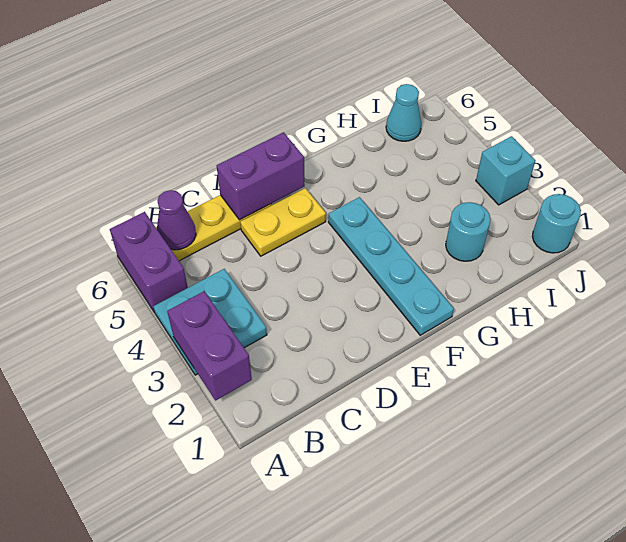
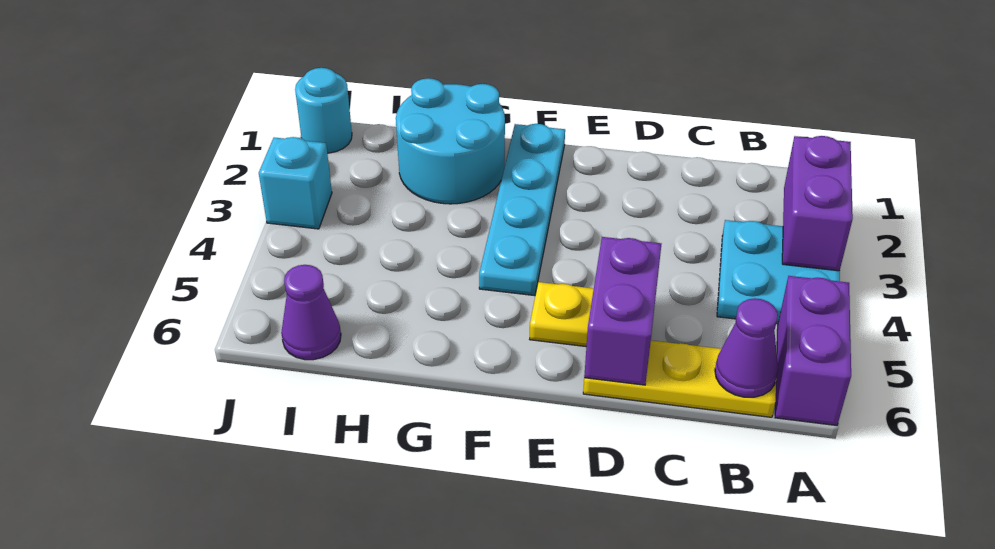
purple brick D6:E6 level 2 -> purple brick D5:D6 level 2
cyan round brick H2 level 1 -> cyan round brick G1:H2 level 1
cyan cone I6 level 1 -> purple cone I6 level 1

